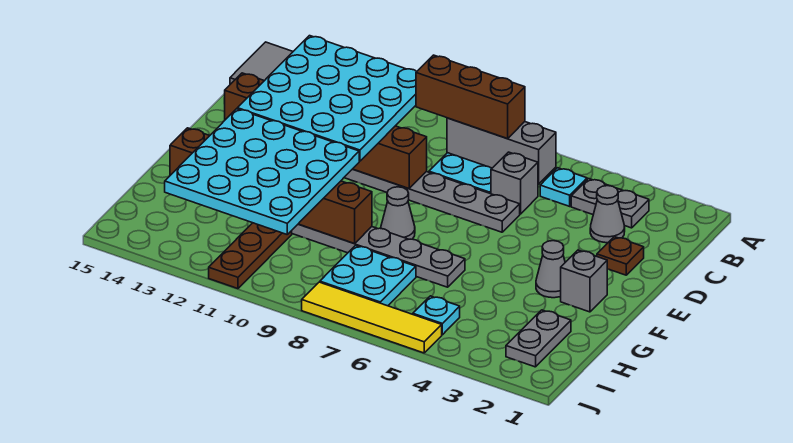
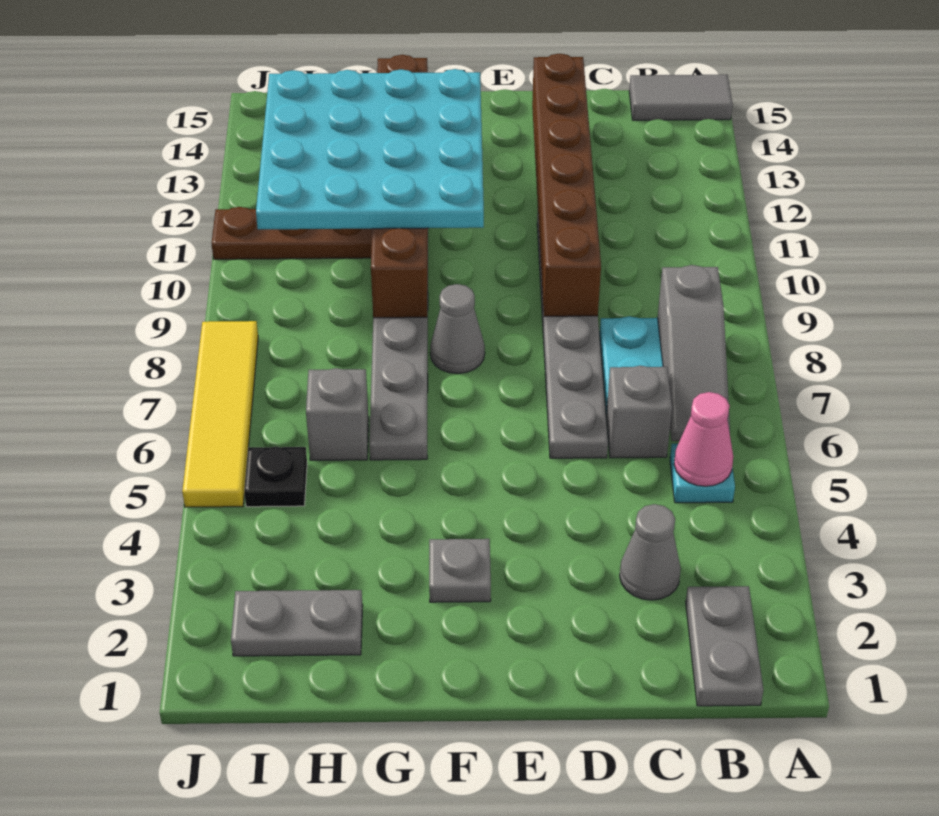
grey plate B3:B4 level 1 -> grey plate B1:B2 level 1
none -> pink cone B5 level 2
grey brick B6:B8 level 2 -> grey slope B6:B8 level 2 top 8
brown brick B7:B9 level 3 -> none
cyan plate B10:E13 level 3 -> none
brown plate D2 level 1 -> none
grey brick F2 level 1 -> grey brick H6 level 1
grey cone F3 level 1 -> grey plate F3 level 1
cyan plate H7:I8 level 1 -> none
cyan plate I5 level 1 -> black plate I5 level 1

